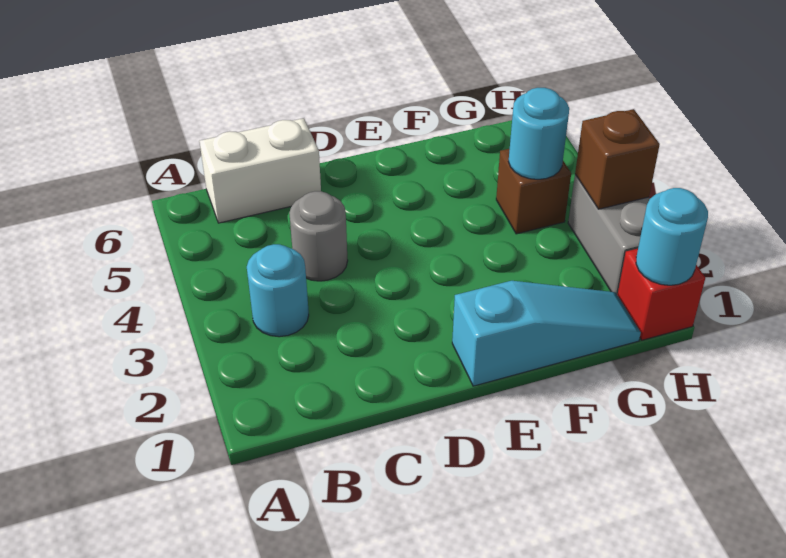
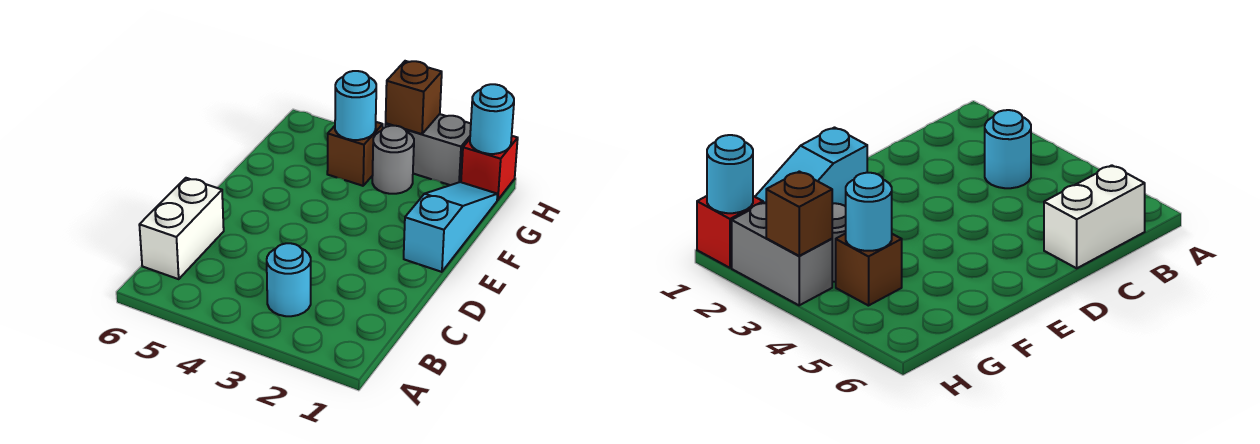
grey round brick C4 level 1 -> grey round brick G3 level 1

